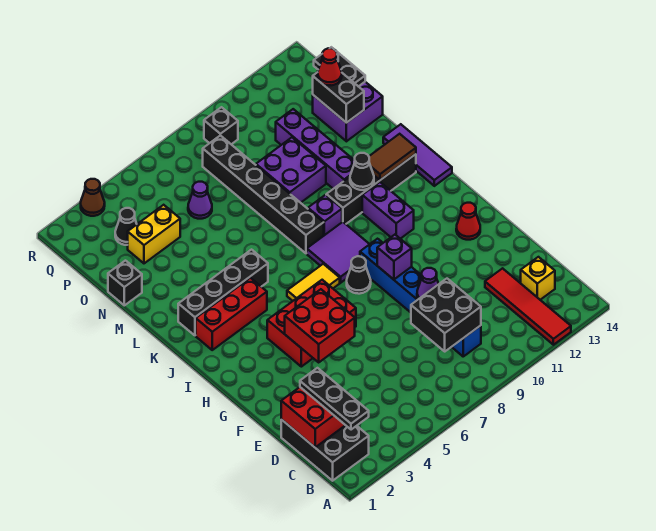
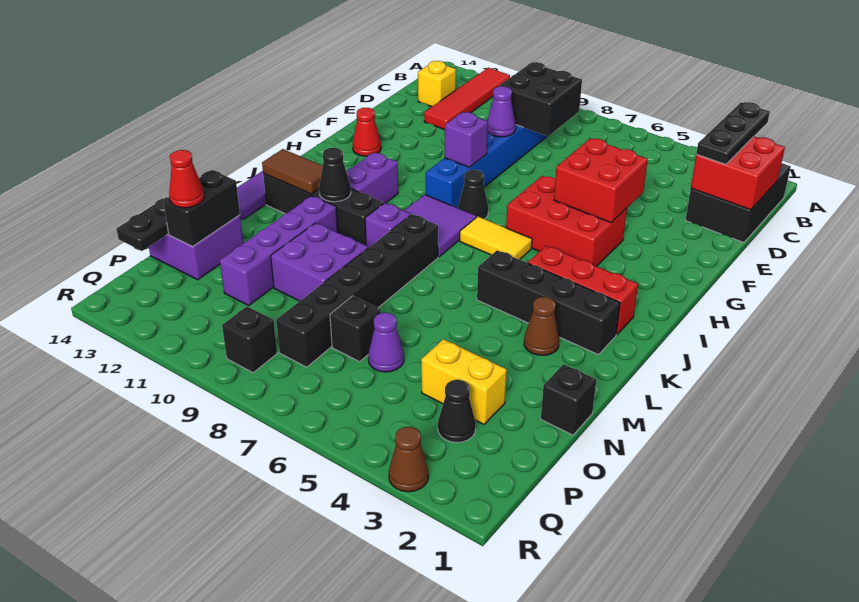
none -> brown cone L3 level 1
none -> black brick O7 level 1

